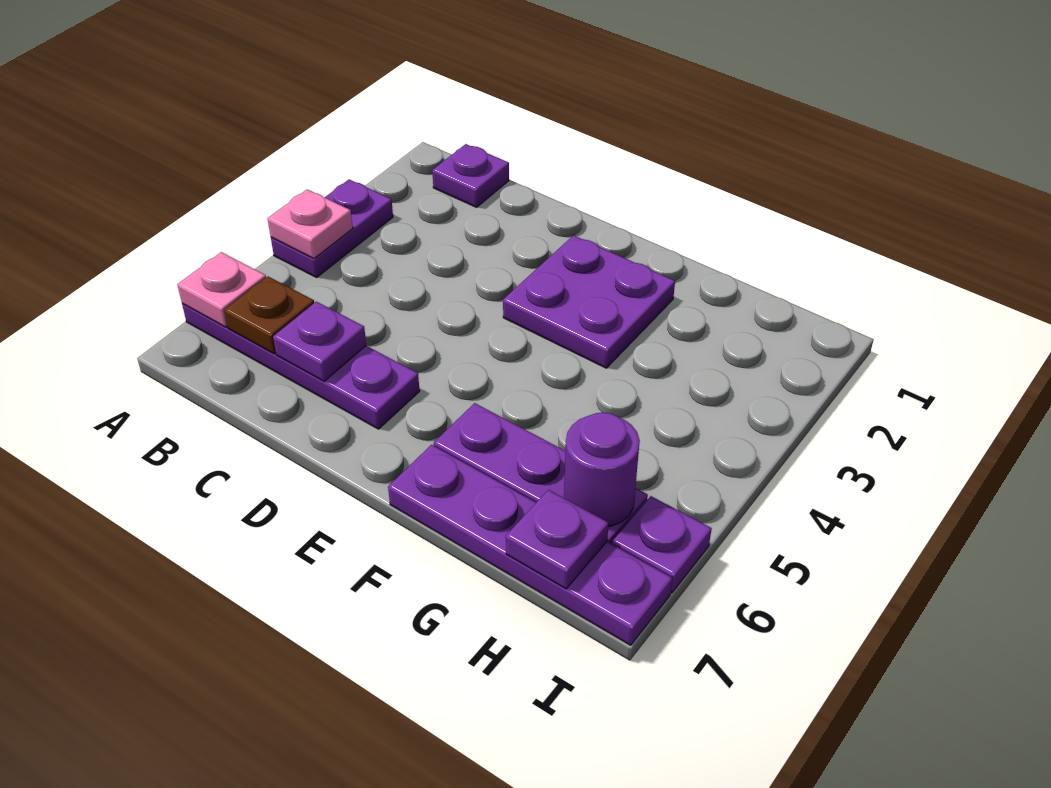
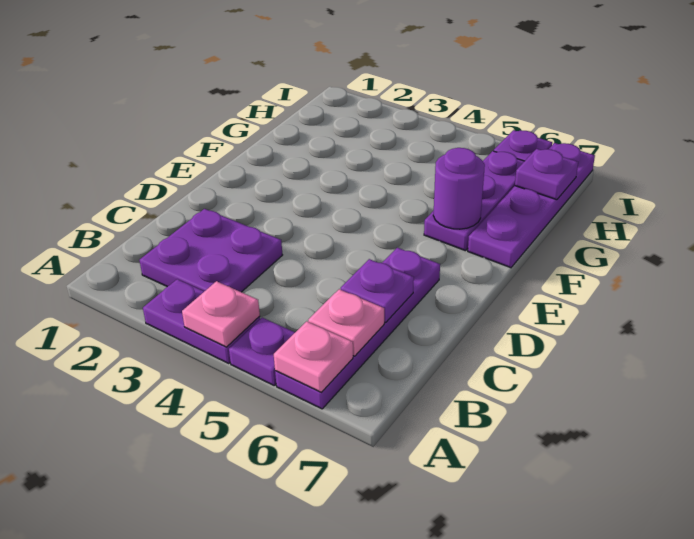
purple plate B1 level 1 -> purple plate A5 level 1
brown plate B6 level 2 -> pink plate B6 level 2
purple plate E2:F3 level 1 -> purple plate B2:C3 level 1
purple round brick H6 level 2 -> purple round brick F6 level 2

